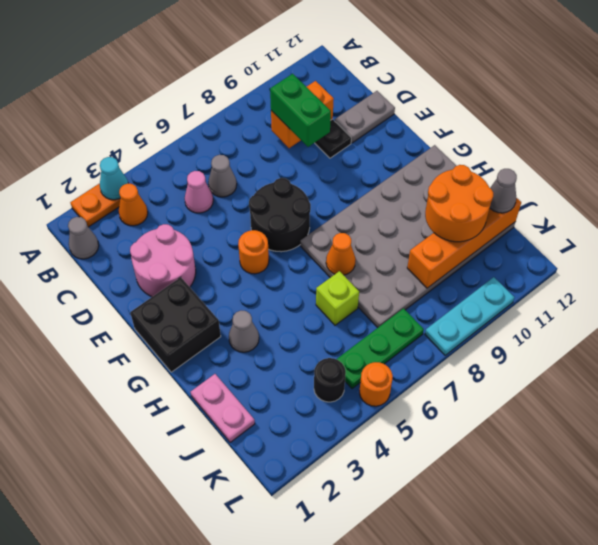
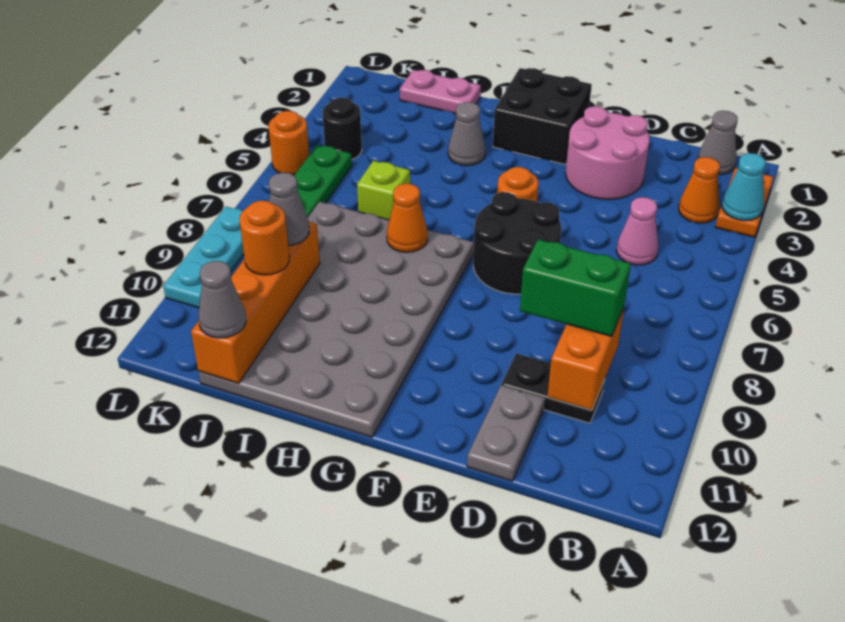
grey cone C6 level 1 -> grey cone J9 level 3
orange round brick I10:J11 level 3 -> orange round brick J10 level 3

